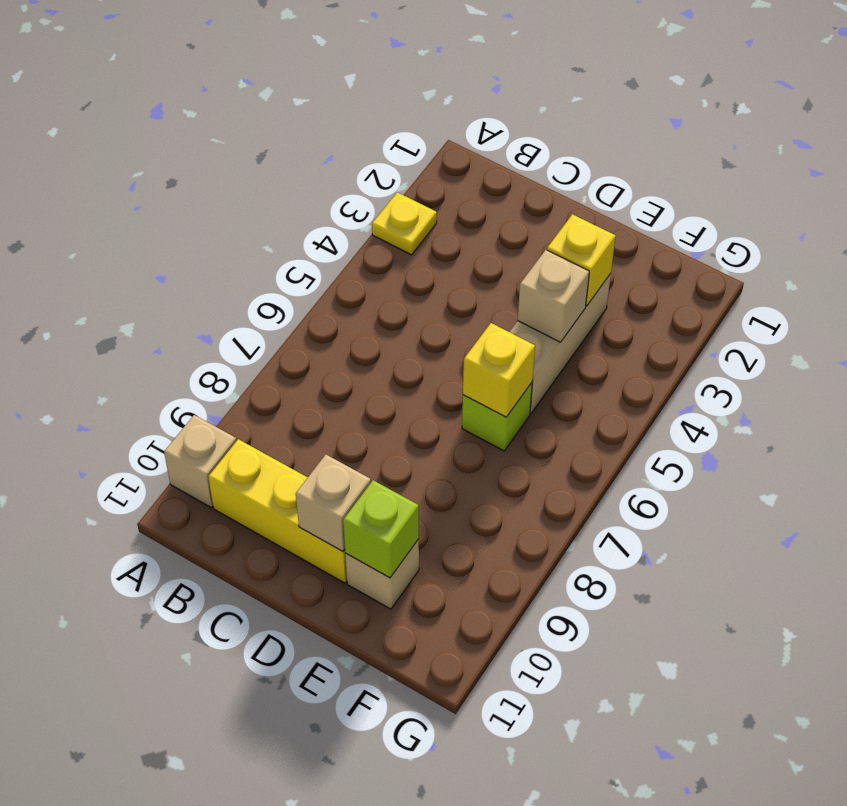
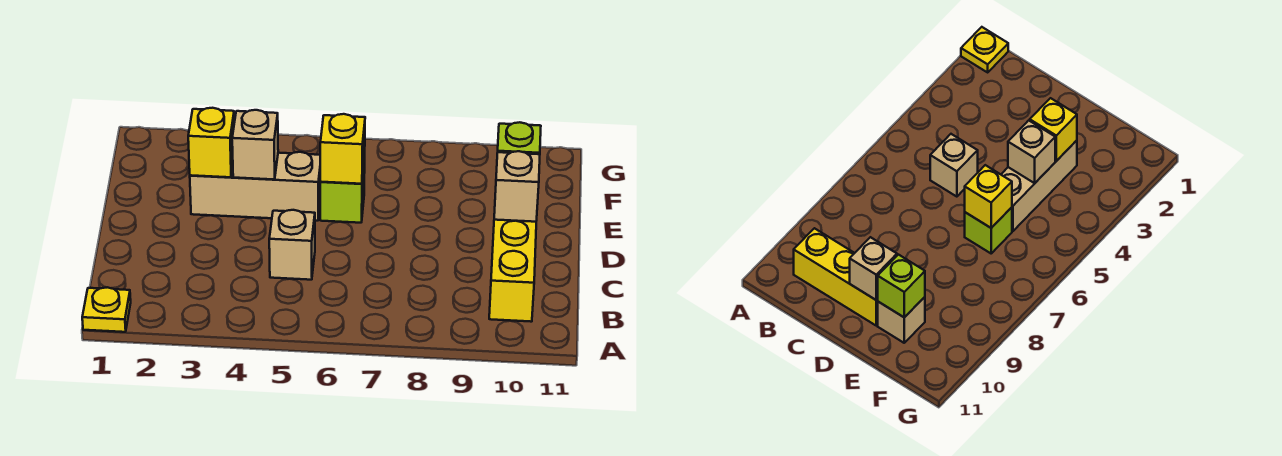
yellow plate A3 level 1 -> yellow plate A1 level 1
tan brick A10 level 1 -> tan brick C5 level 1

